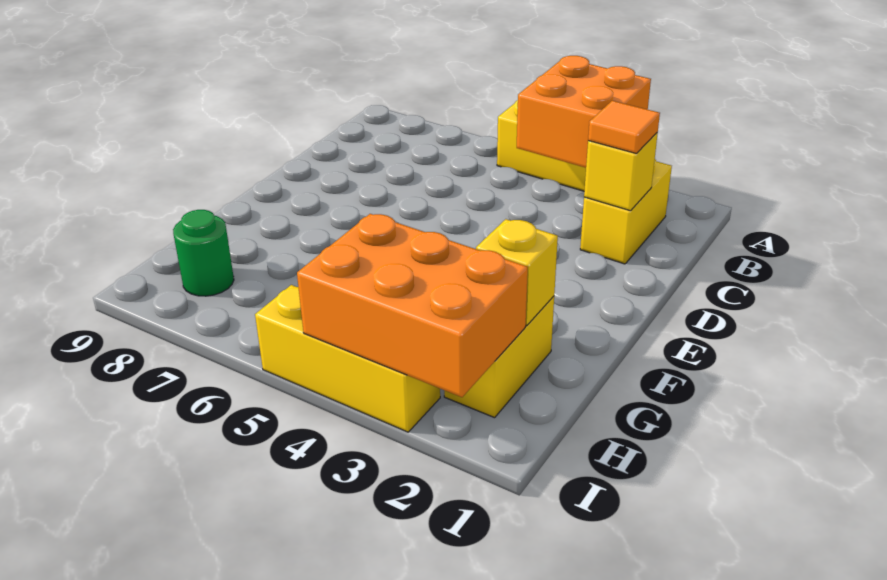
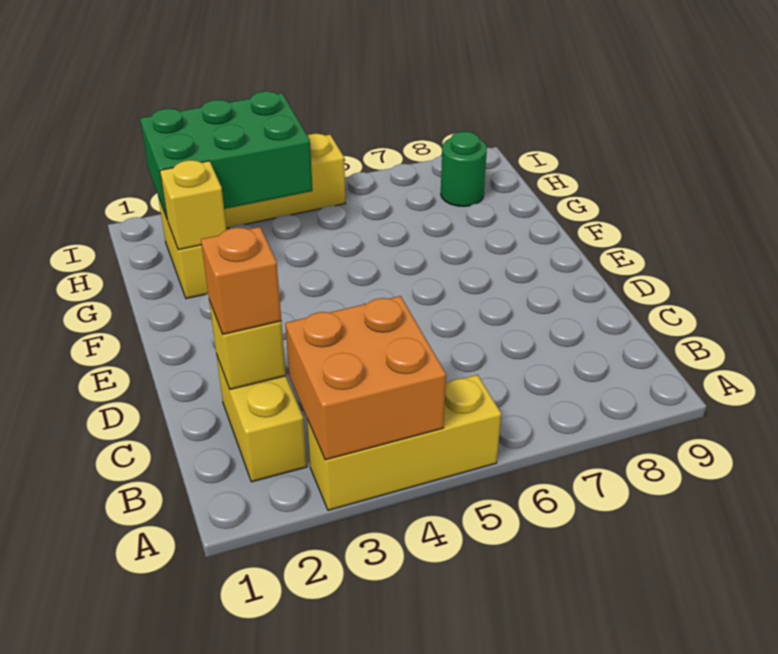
orange tile C2 level 3 -> orange brick C2 level 3
orange brick H2:I4 level 2 -> green brick H2:I4 level 2

